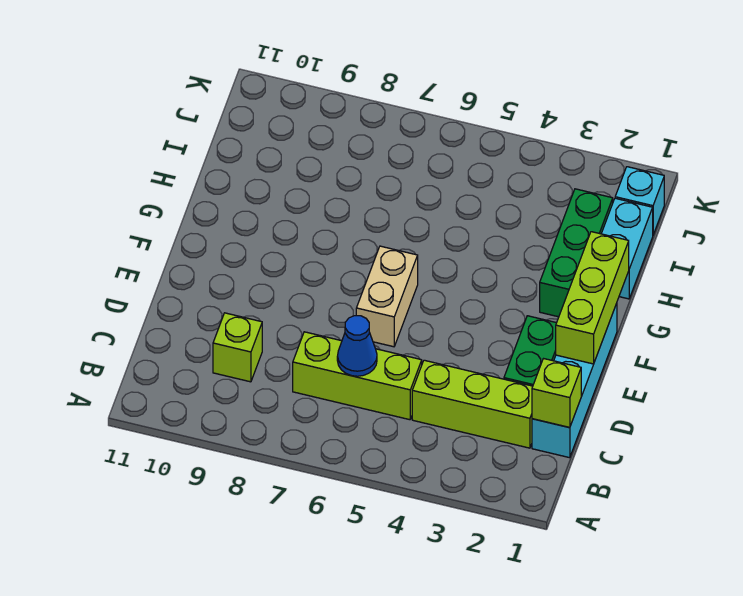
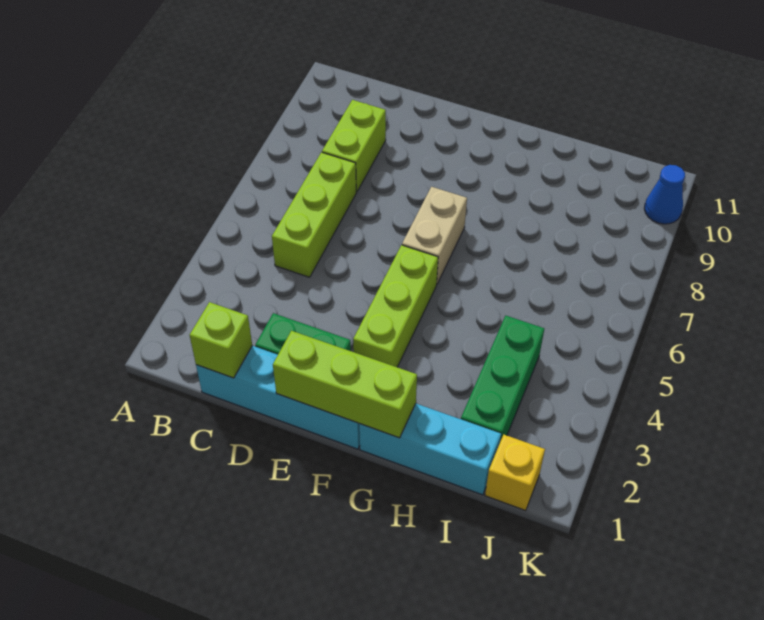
lime brick C2:C4 level 1 -> lime brick F3:F5 level 1
blue cone C6 level 2 -> blue cone K10 level 1
lime brick C9 level 1 -> lime brick C8:C9 level 1
tan brick E6:F6 level 1 -> tan brick F6:F7 level 1
green brick G2:I2 level 1 -> green brick I2:I4 level 1
cyan brick H1:I1 level 1 -> cyan brick G1:I1 level 1
cyan brick J1 level 1 -> yellow brick J1 level 1

